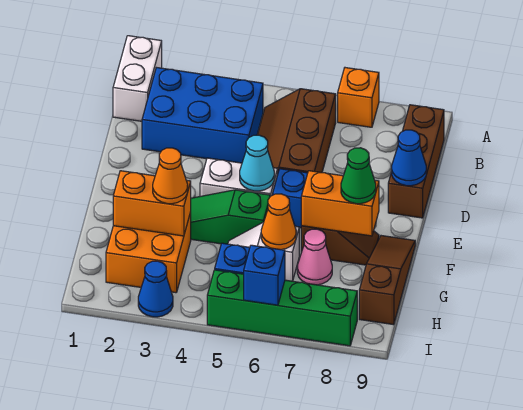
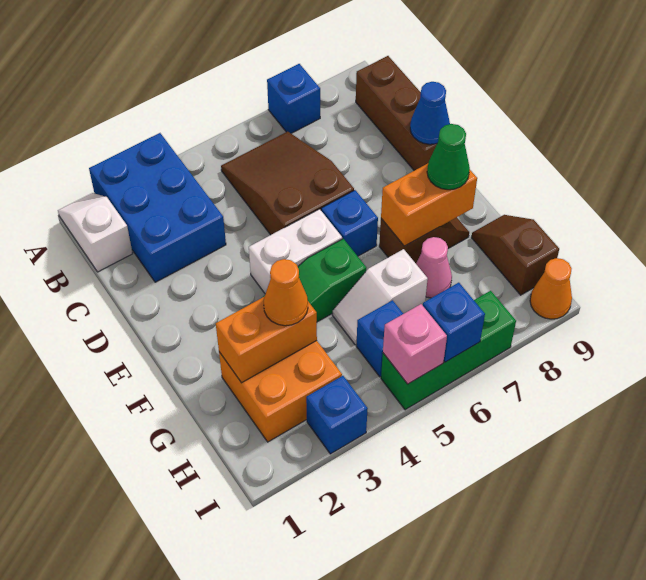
white brick A1:B1 level 1 -> white slope A1:B1 level 1 top B
orange brick A7 level 1 -> blue brick A7 level 1
blue brick B2:C4 level 1 -> blue brick A2:C3 level 1
brown slope B5:D6 level 1 top 6 -> brown slope B5:D6 level 1 top D
cyan cone E5 level 2 -> none
brown slope F9:H9 level 1 top H -> brown slope G9:H9 level 1 top H
orange cone G6 level 2 -> orange cone I9 level 1
blue cone I3 level 1 -> blue brick I3 level 1
green brick I5:I8 level 1 -> green brick I5:I7 level 1
none -> pink brick I5 level 2

